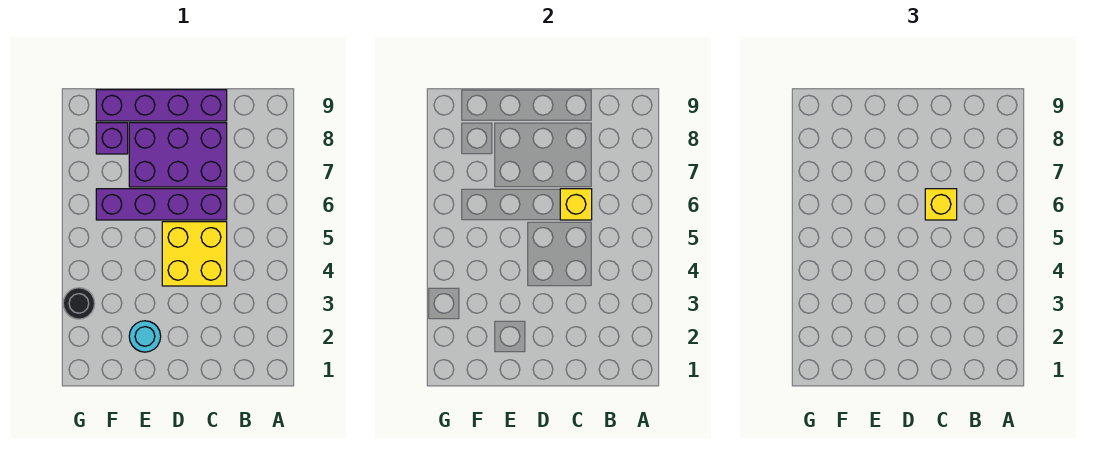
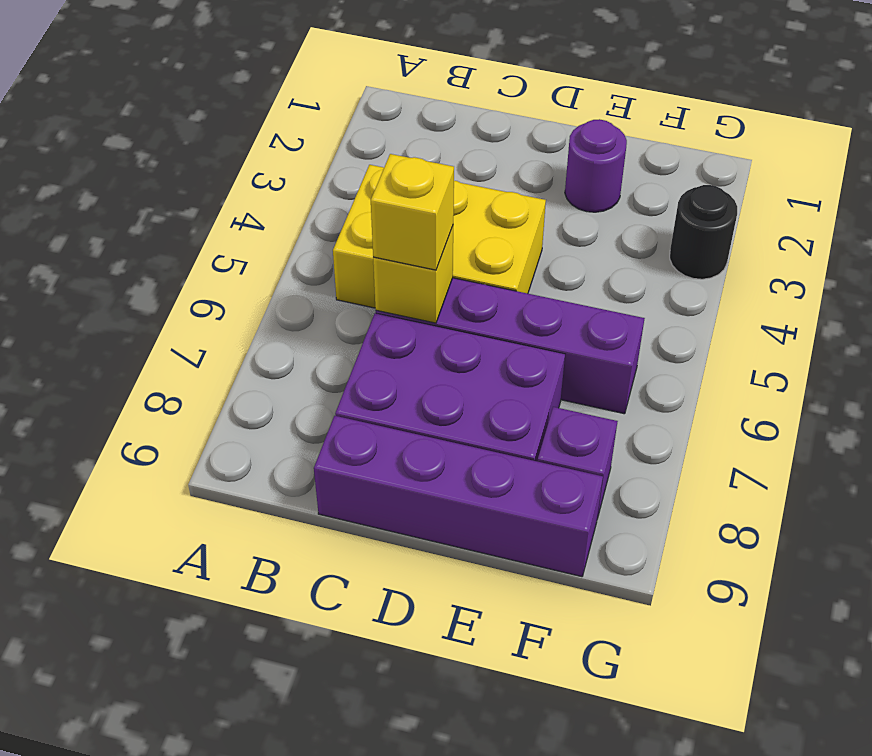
yellow brick C4:D5 level 1 -> yellow brick B4:D5 level 1
cyan round brick E2 level 1 -> purple round brick E2 level 1

